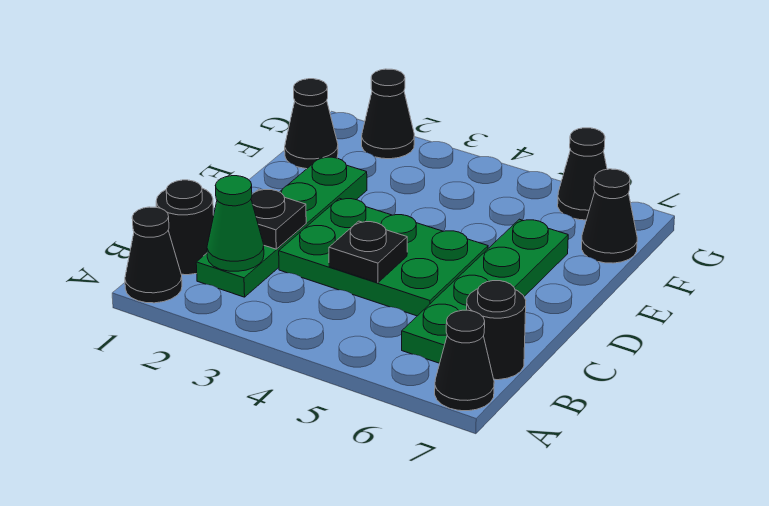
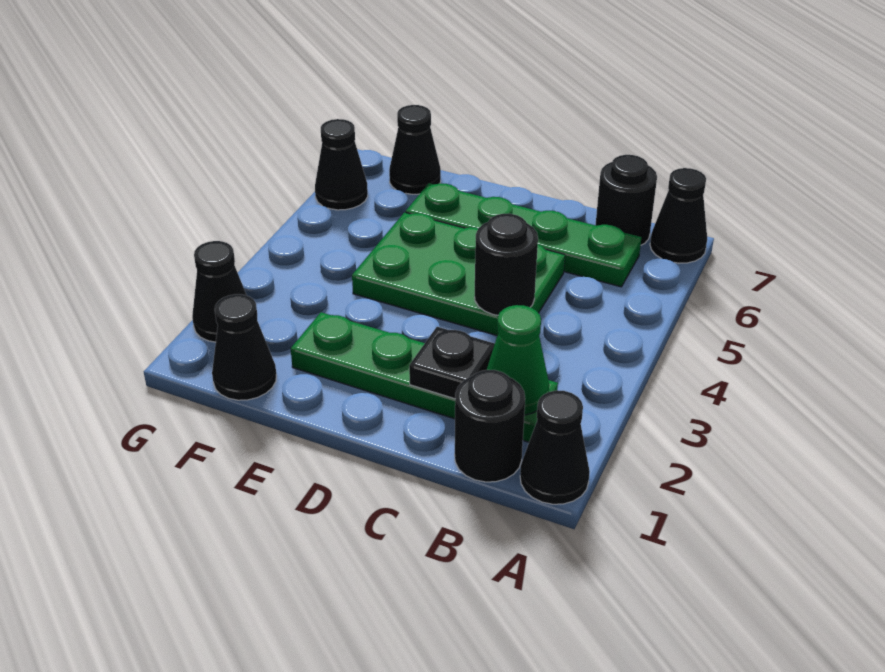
green plate C3:D5 level 1 -> green plate C4:E5 level 1
black plate C4 level 2 -> black round brick C4 level 2

